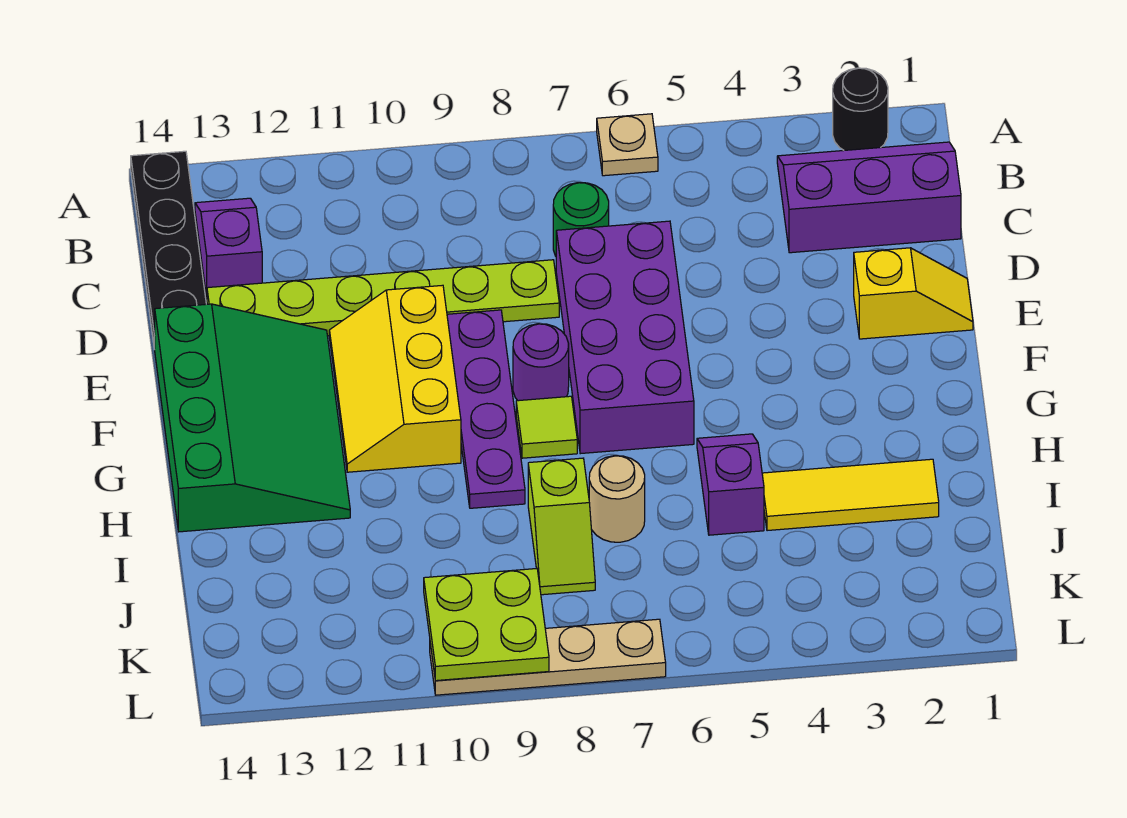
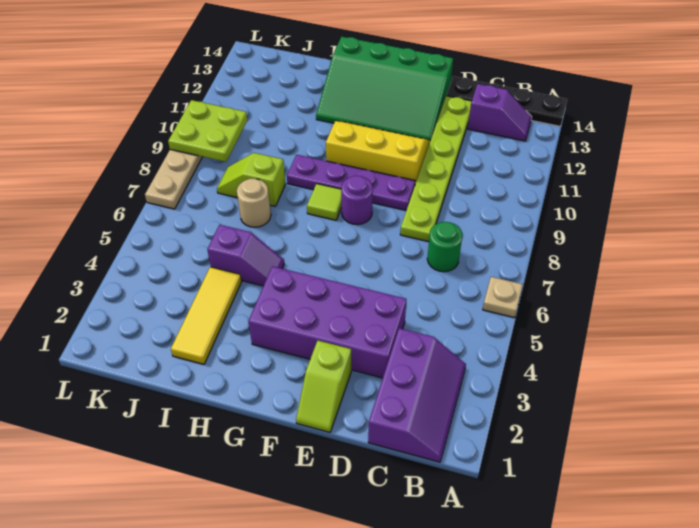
black round brick A2 level 1 -> none
purple brick D6:G7 level 1 -> purple brick D3:G4 level 1
yellow slope E1:E2 level 1 top 2 -> lime slope E1:E2 level 1 top 2

